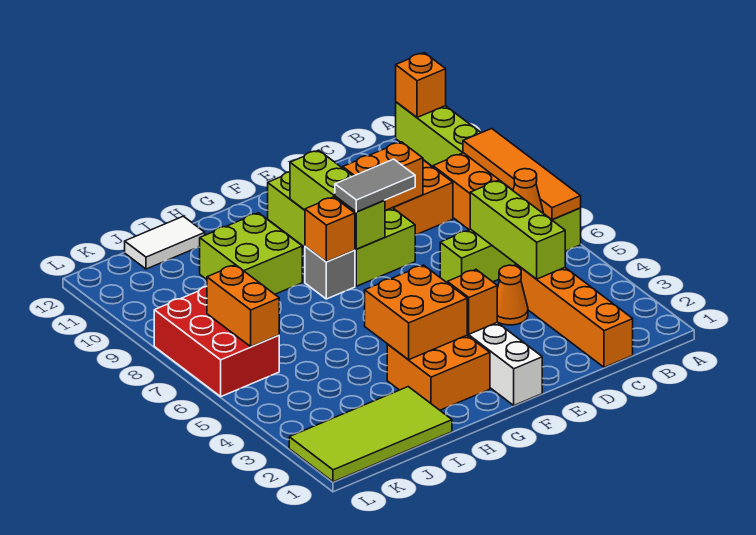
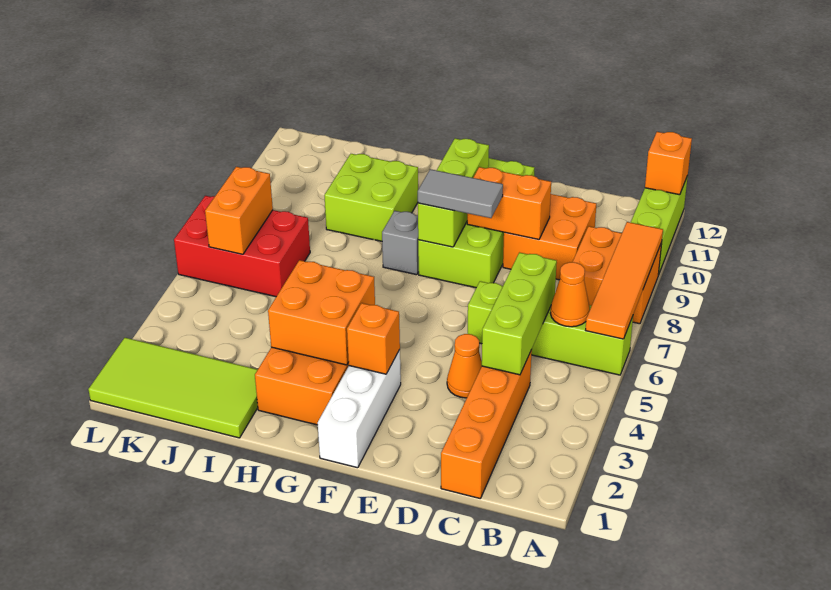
orange brick G8 level 2 -> none
white tile I12:J12 level 1 -> none
red brick K6:L8 level 1 -> red brick J6:L7 level 1

